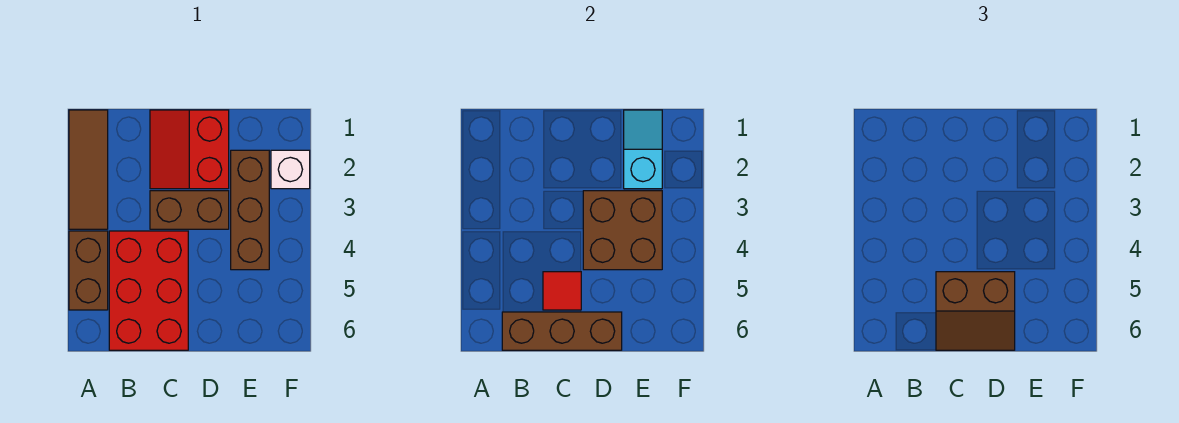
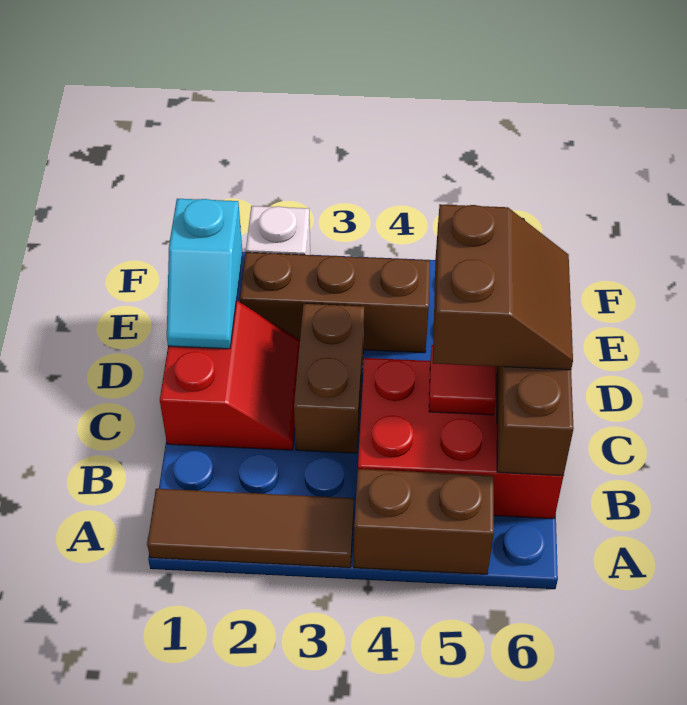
red slope C1:D2 level 1 top D -> red slope C1:D2 level 1 top 1
brown brick D3:E4 level 2 -> none
cyan slope E1:E2 level 2 top 2 -> cyan slope D1:E1 level 2 top E

